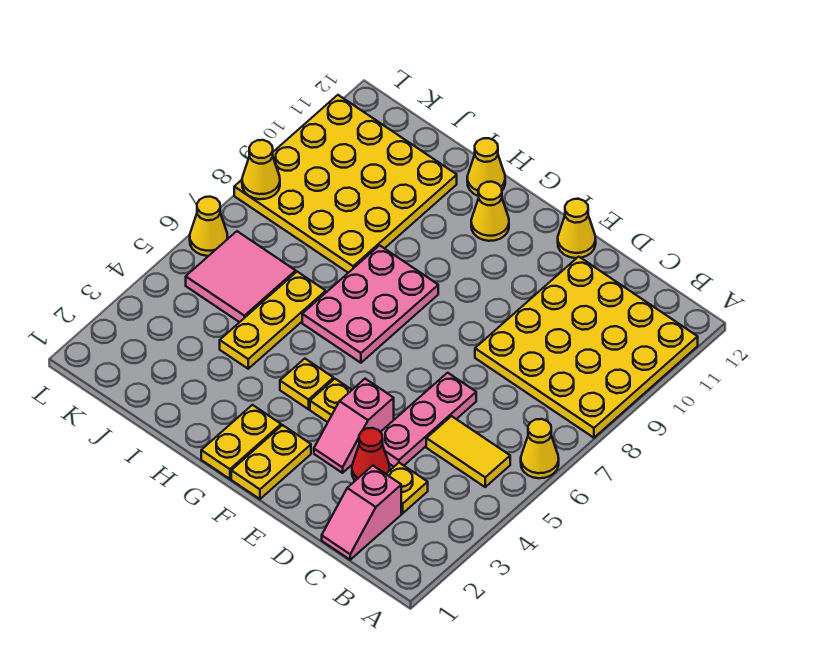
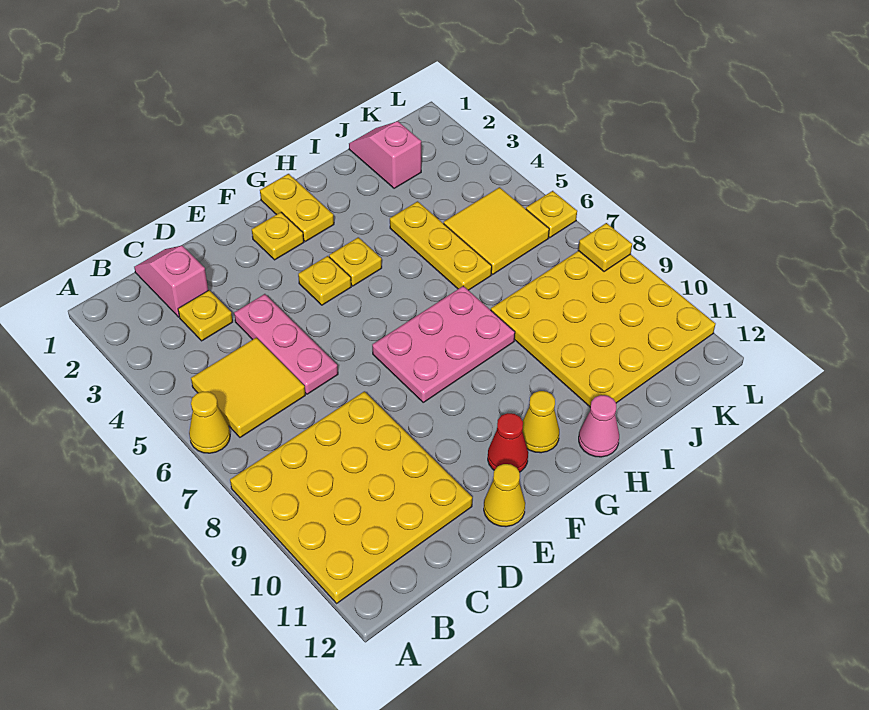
yellow tile B5:C5 level 1 -> yellow tile B5:C6 level 1
red cone D3 level 1 -> red cone F11 level 1
pink slope E3:E4 level 1 top 4 -> pink slope J1:J2 level 1 top 2
yellow plate F1:F2 level 1 -> yellow plate F2 level 1
pink plate G6:H8 level 1 -> pink plate F7:H8 level 1
yellow cone H12 level 1 -> pink cone H12 level 1
pink tile J5:K6 level 1 -> yellow tile J5:K6 level 1
yellow cone L6 level 1 -> yellow plate L6 level 1
yellow cone L8 level 2 -> yellow plate L8 level 2

